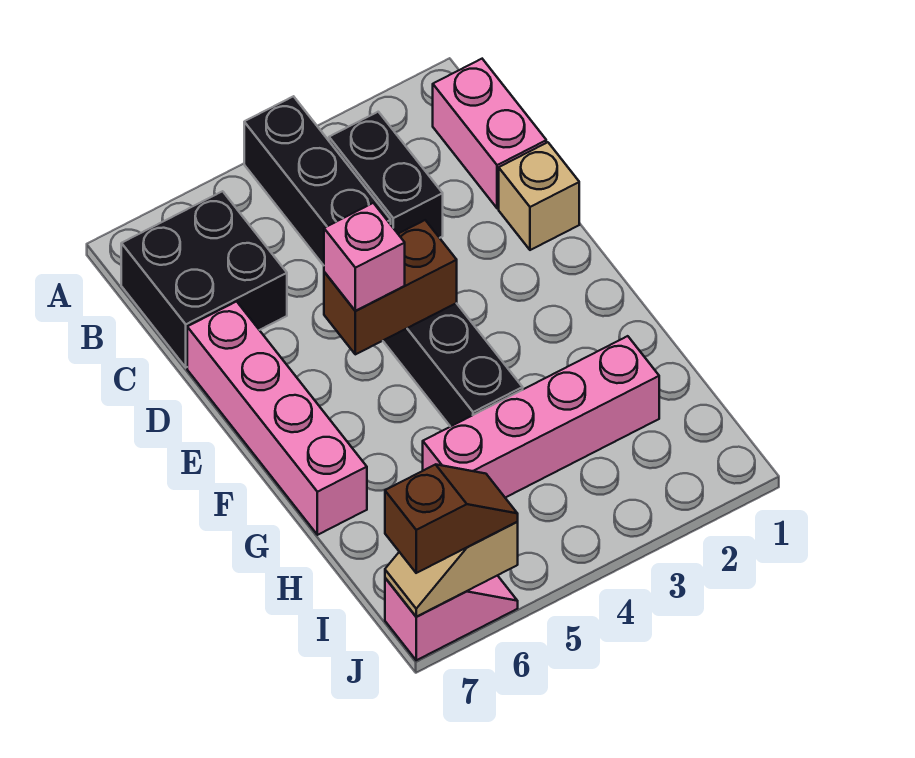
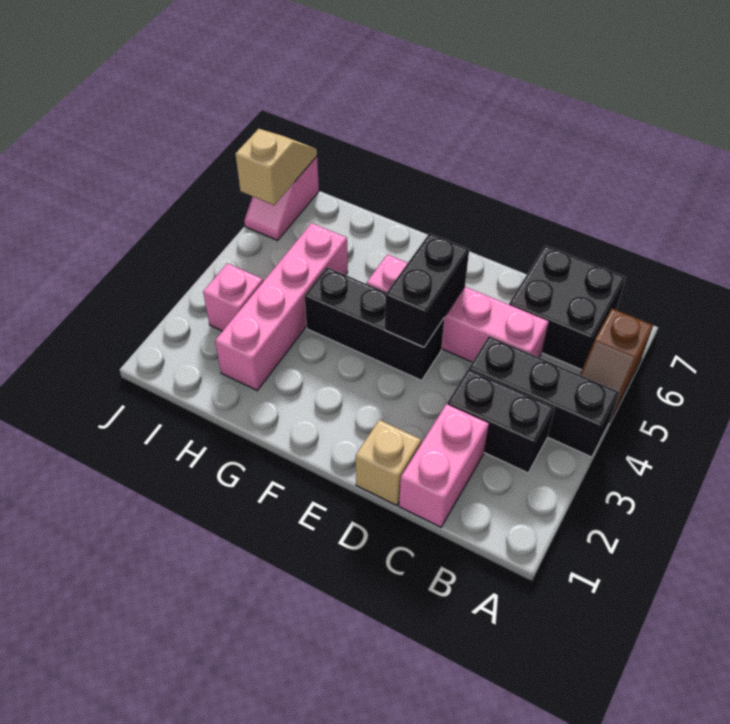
pink brick B1:C1 level 1 -> pink brick C1:C2 level 1
pink brick D7:G7 level 1 -> pink brick C5:F5 level 1
brown brick E4:E5 level 2 -> black brick E4:E5 level 2
pink brick E5 level 3 -> pink brick I3 level 1
brown slope J6:J7 level 3 top 7 -> brown slope A5:A6 level 1 top 6

